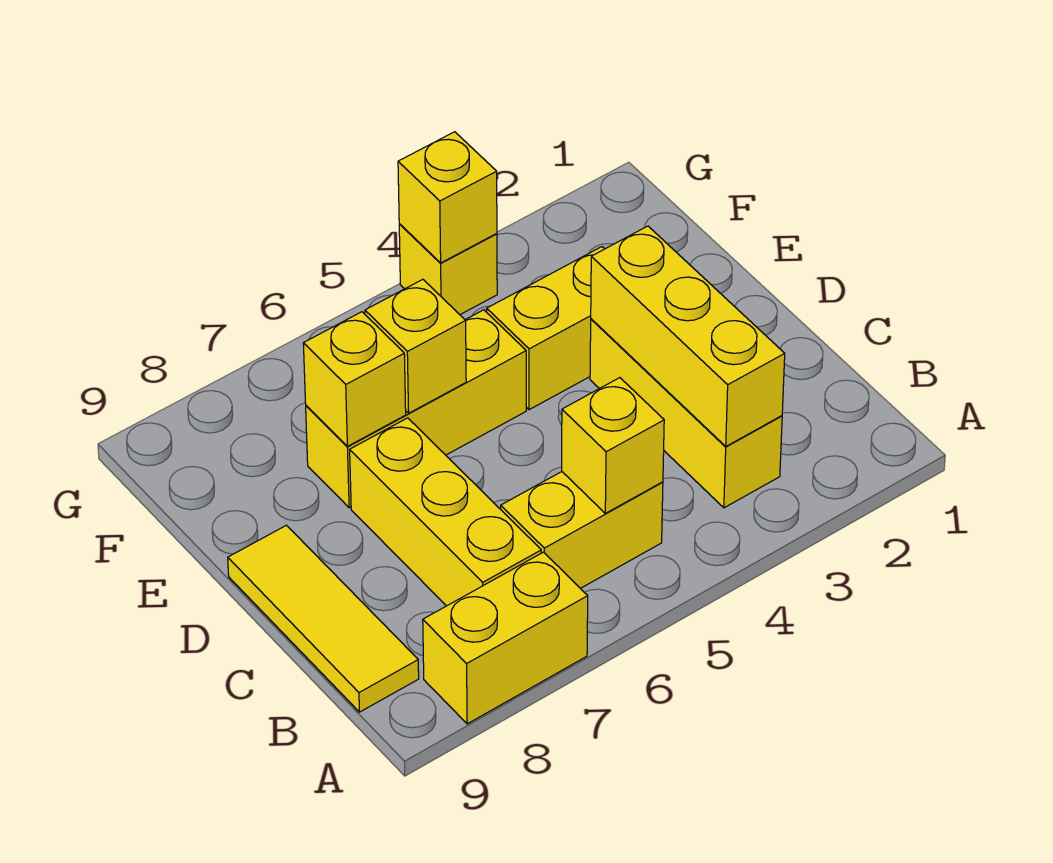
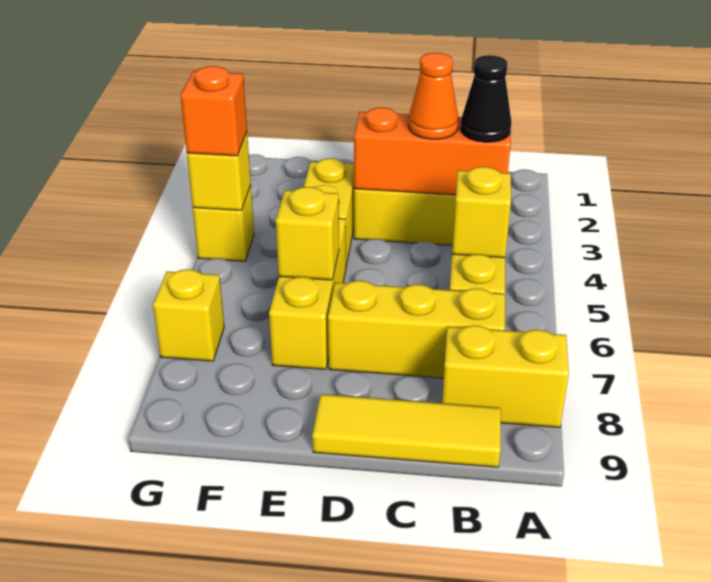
yellow brick A7:A8 level 1 -> yellow brick A8:B8 level 1
yellow brick B3:D3 level 2 -> orange brick B3:D3 level 2
none -> black cone B3 level 3
none -> orange cone C3 level 3
yellow brick E7 level 2 -> yellow brick G7 level 1
none -> orange brick G4 level 3

